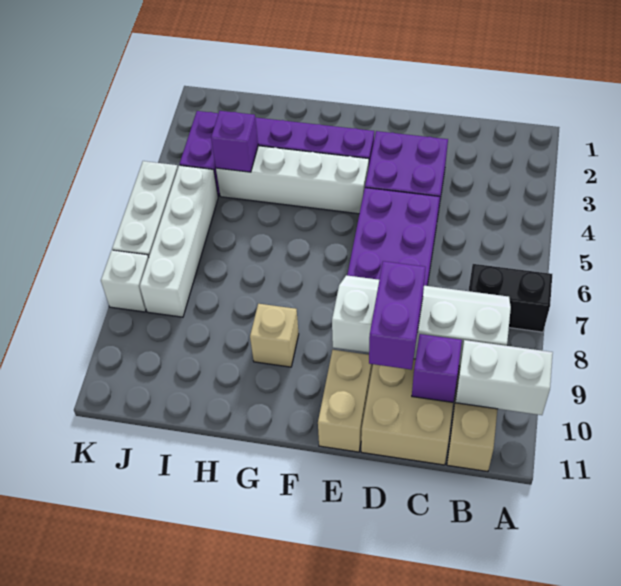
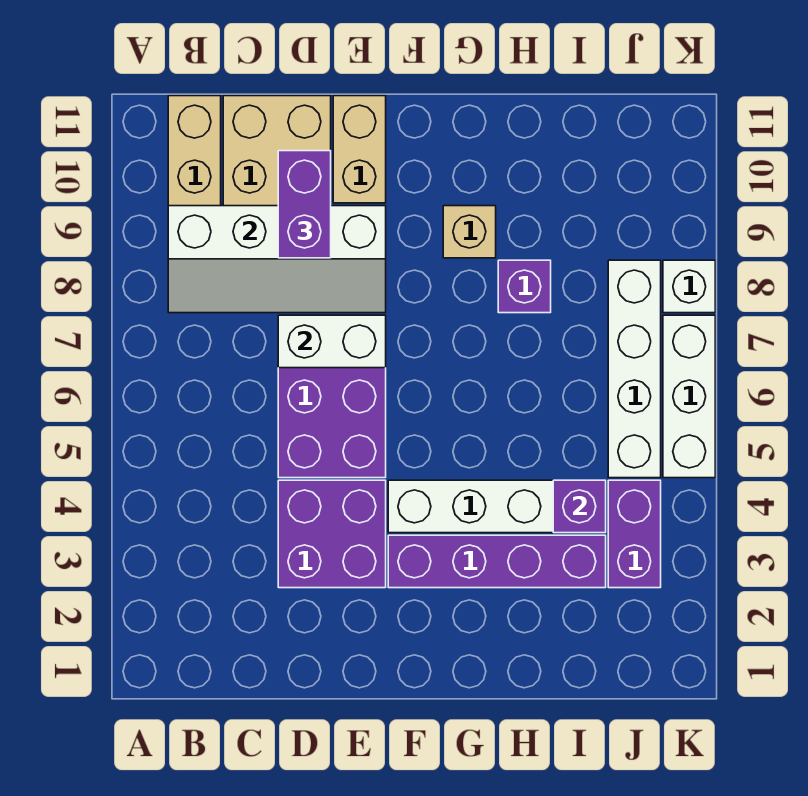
black brick A7:B7 level 1 -> none
white brick A10:B10 level 2 -> white brick D7:E7 level 2
purple brick C10 level 2 -> purple brick H8 level 1

